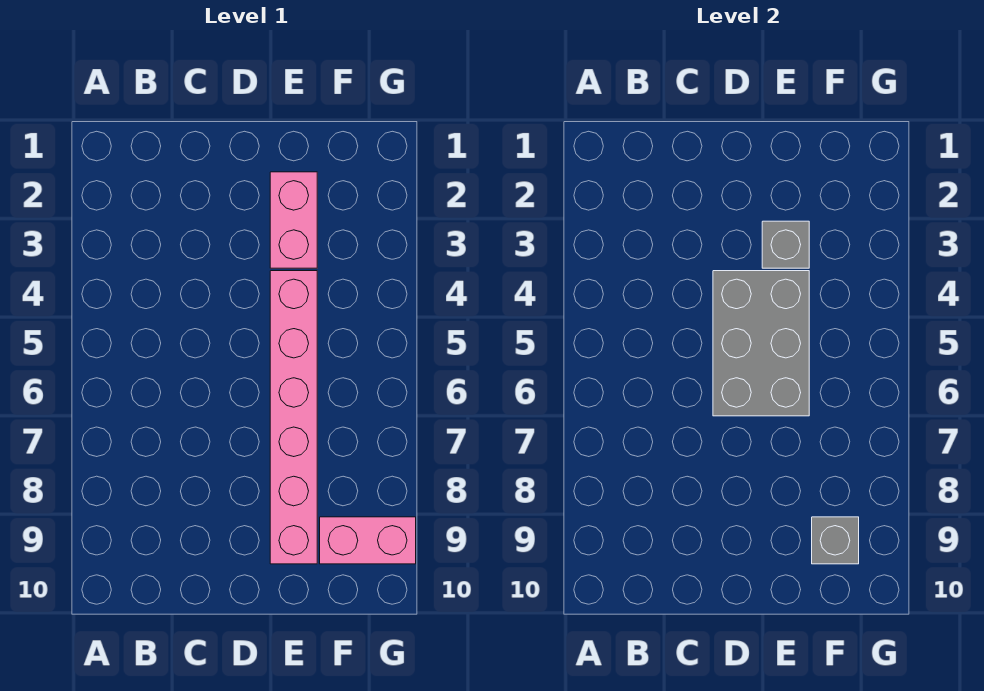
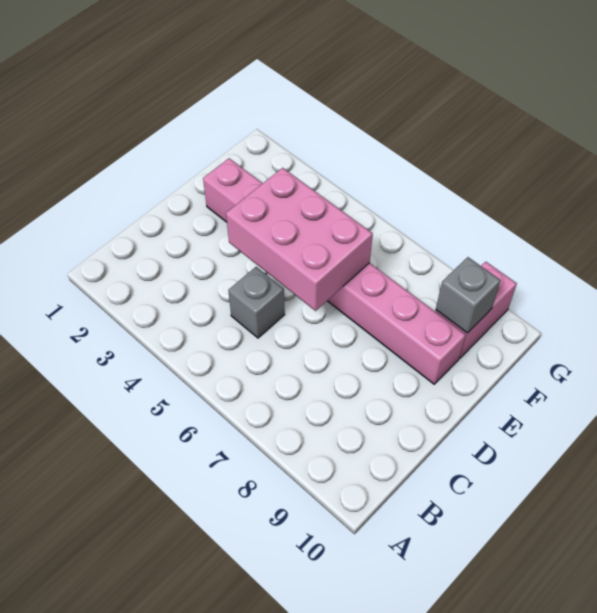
grey brick D4:E6 level 2 -> pink brick D4:E6 level 2
grey brick E3 level 2 -> grey brick C5 level 1

